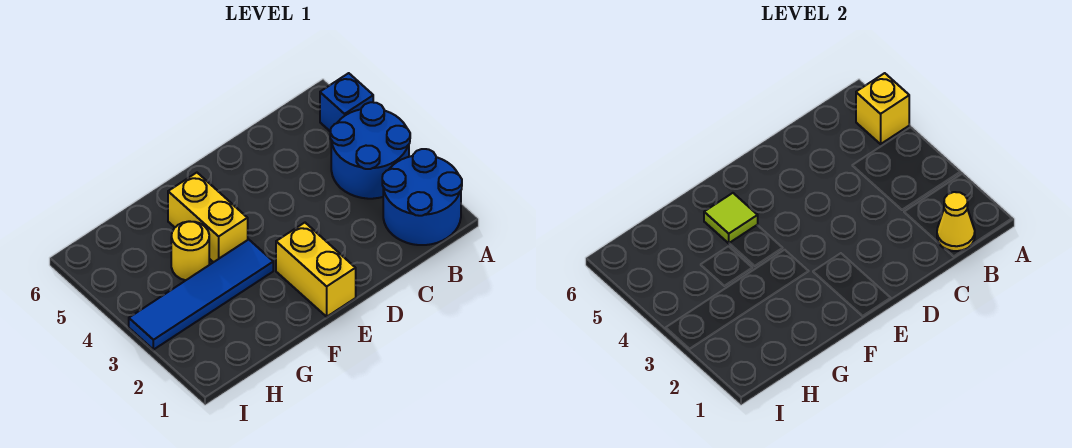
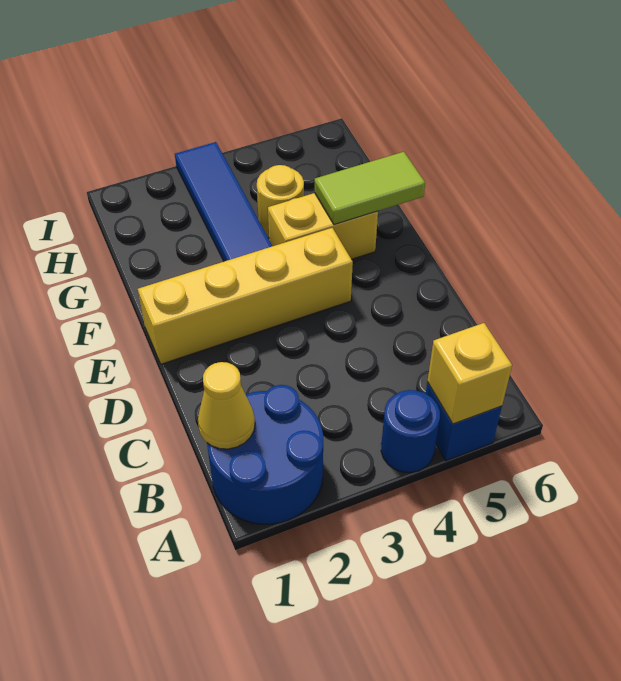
blue round brick A3:B4 level 1 -> blue round brick A4 level 1
yellow brick E1:E2 level 1 -> yellow brick E1:E4 level 1
lime tile F5 level 2 -> lime tile F5:F6 level 2

